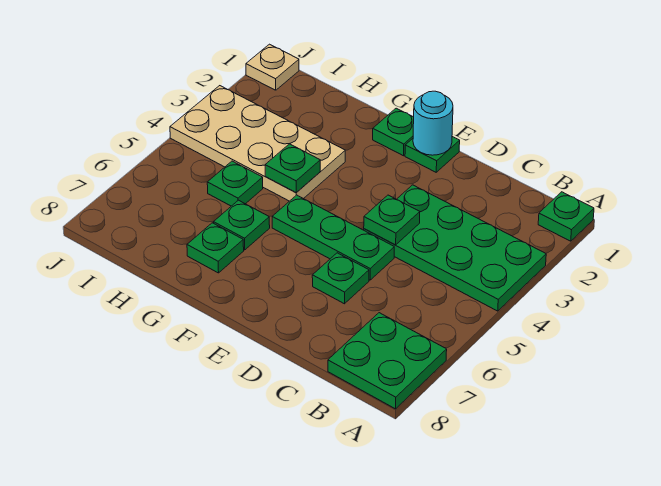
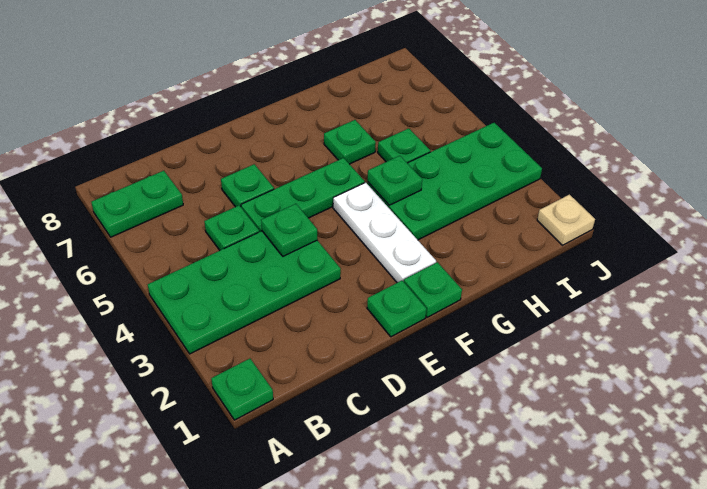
green plate A7:B8 level 1 -> green plate A7:B7 level 1
cyan round brick E1 level 2 -> none
none -> white plate F2:F4 level 1
tan plate G3:J4 level 1 -> green plate G3:J4 level 1
green plate G7 level 1 -> green plate C5 level 1

